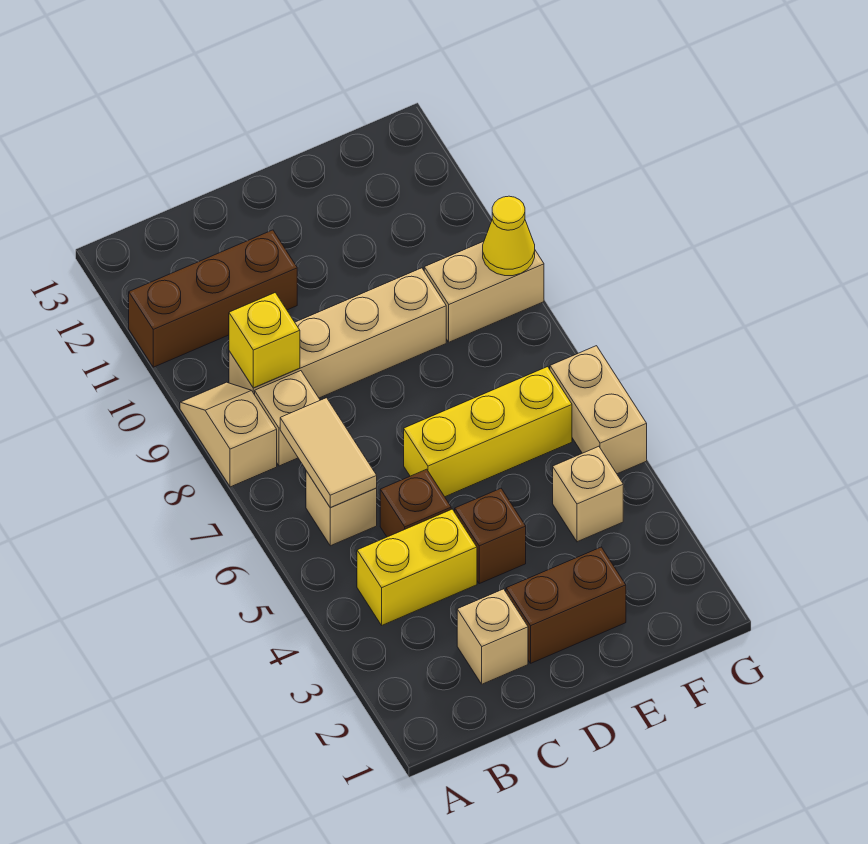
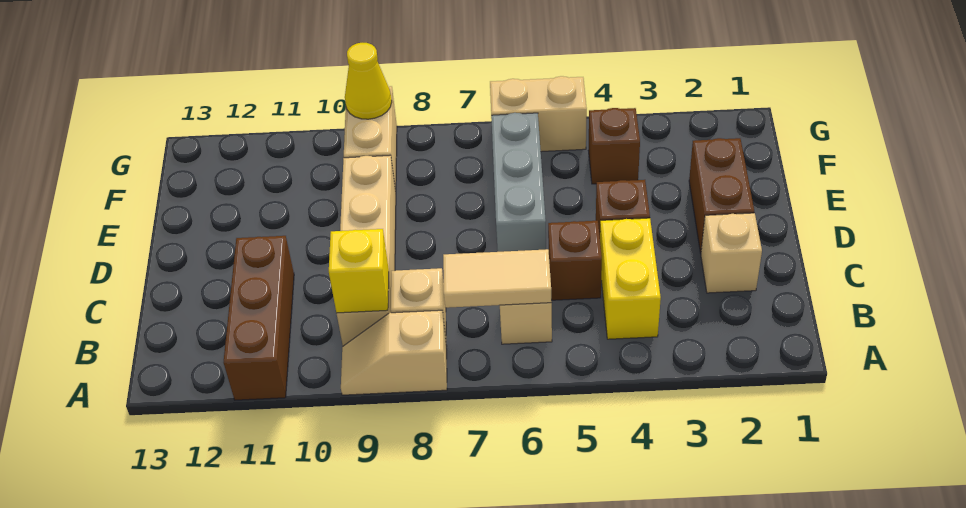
yellow brick D6:F6 level 1 -> grey brick D6:F6 level 1
tan brick F4 level 1 -> brown brick F4 level 1

